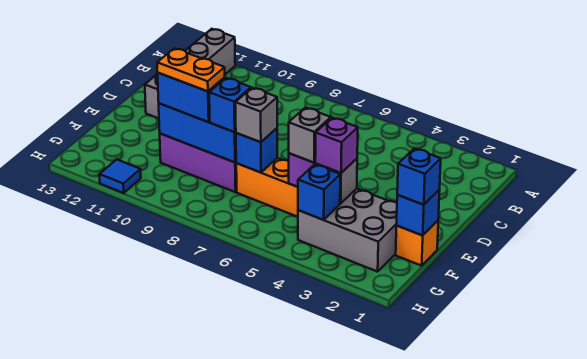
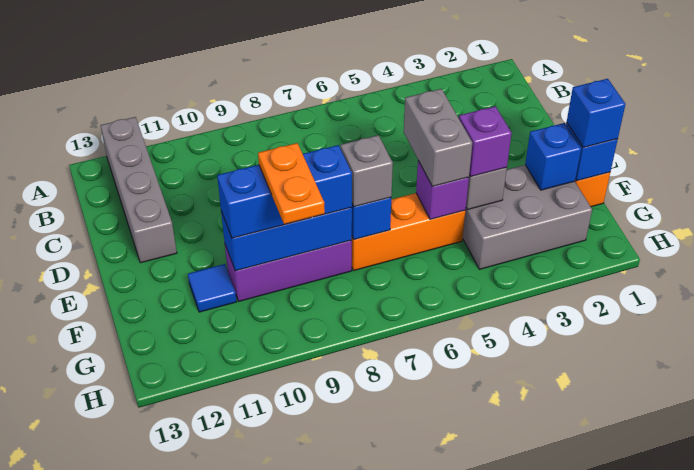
grey brick F5 level 3 -> grey brick E5:F5 level 3
orange plate F9:F10 level 4 -> orange plate F9:G9 level 4
blue brick G4 level 2 -> blue brick F2 level 2
blue tile H11 level 1 -> blue tile F11 level 1

